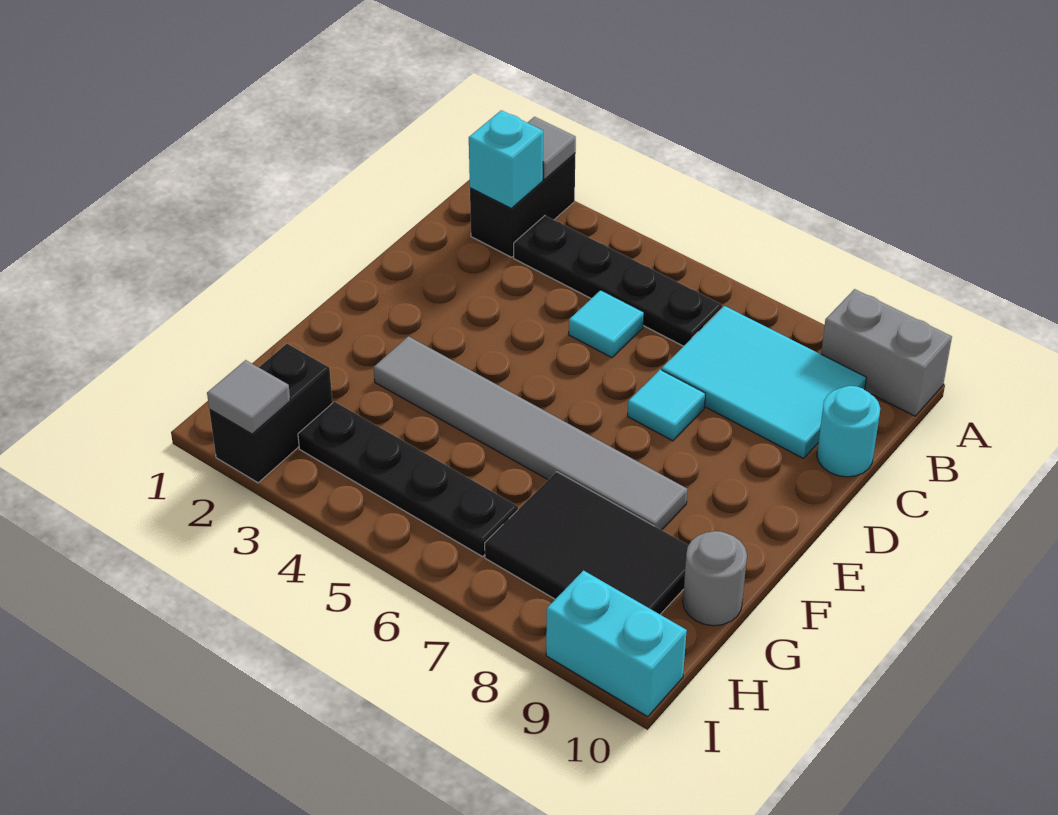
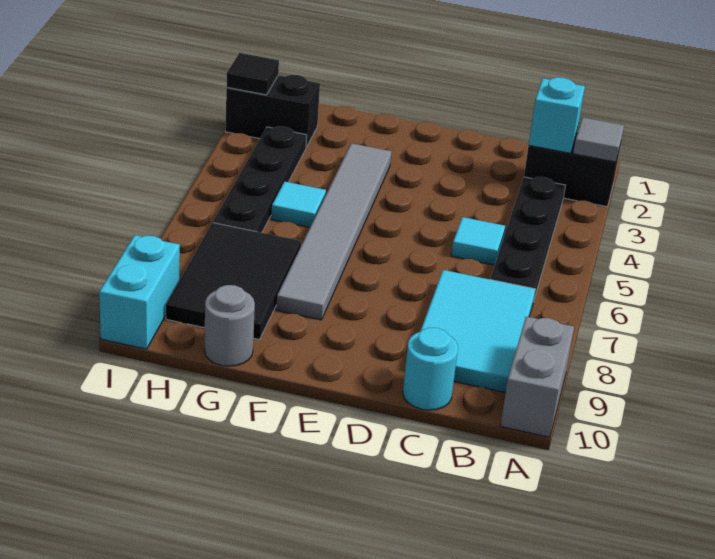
cyan tile D7 level 1 -> cyan tile G5 level 1
grey tile I2 level 2 -> black tile I2 level 2

